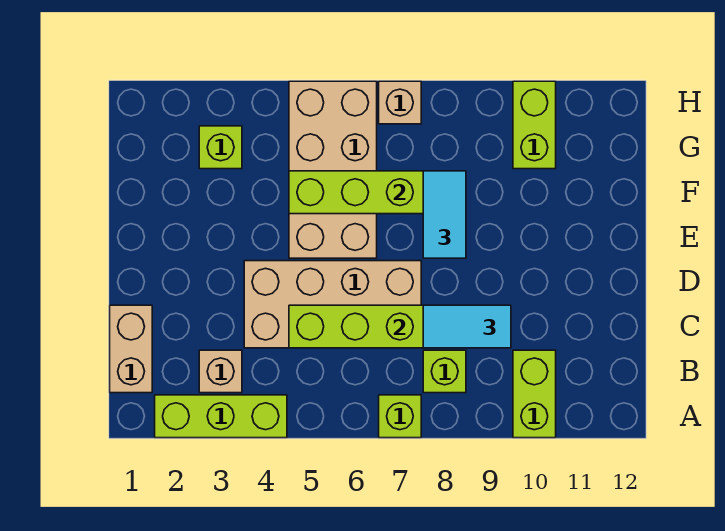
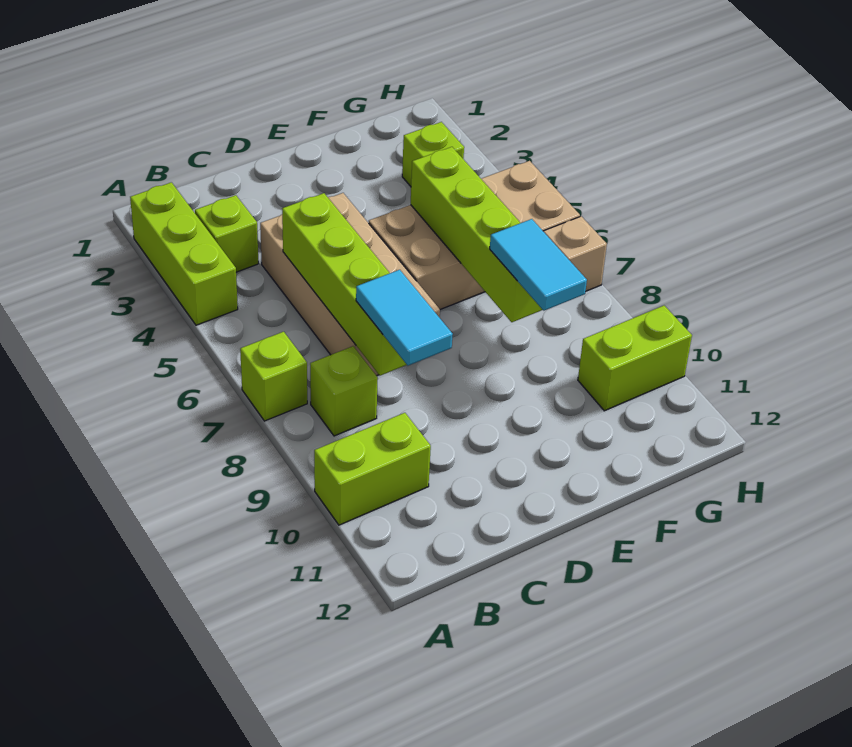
tan brick B1:C1 level 1 -> none
tan brick B3 level 1 -> lime brick B3 level 1
cyan tile E8:F8 level 3 -> cyan tile F8:F9 level 3

